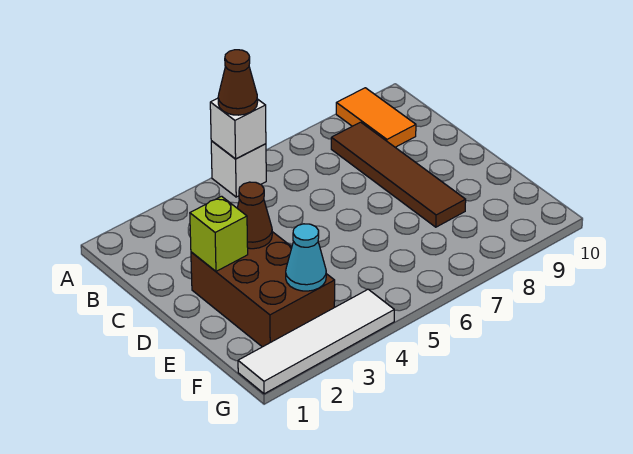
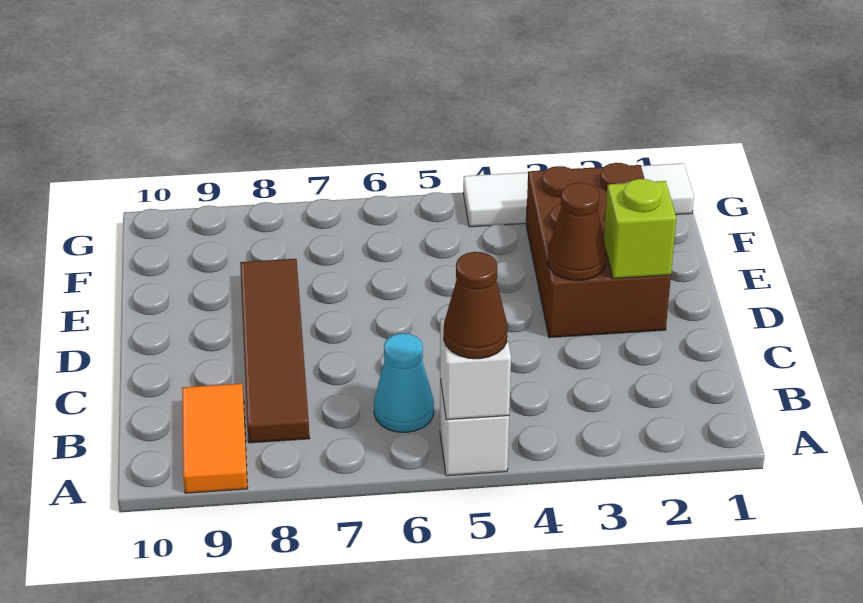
cyan cone F3 level 2 -> cyan cone B6 level 1

